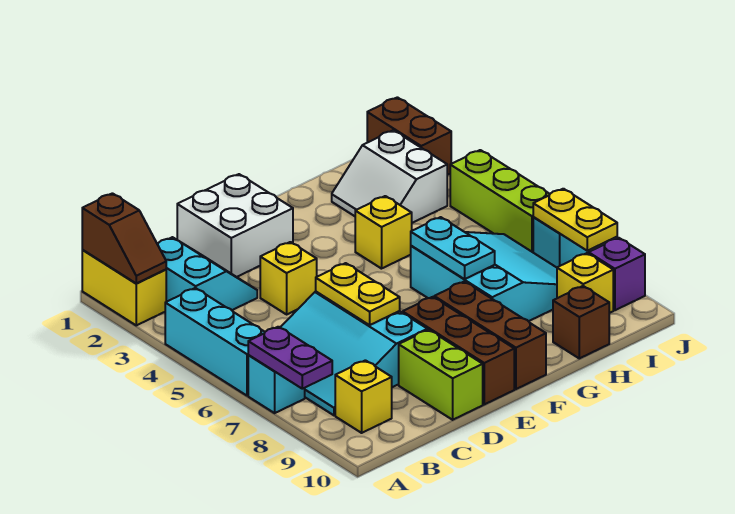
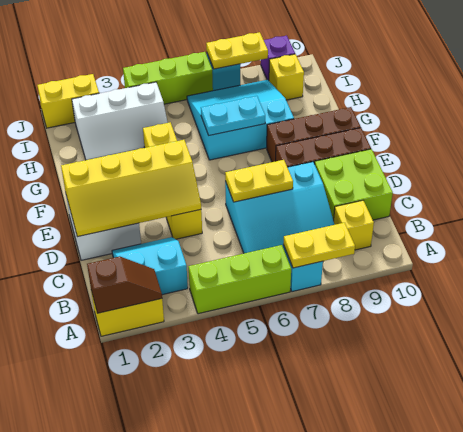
cyan brick A4:A6 level 1 -> lime brick A4:A6 level 1
purple plate A7:A8 level 2 -> yellow plate A7:A8 level 2
none -> yellow slope D1:E4 level 2 top E
lime brick D9:D10 level 1 -> lime brick C9:D10 level 1
white slope H2:I3 level 1 top I -> white slope H2:I4 level 1 top I
brown brick H10 level 1 -> none
brown brick J1:J2 level 1 -> yellow brick J1:J2 level 1

